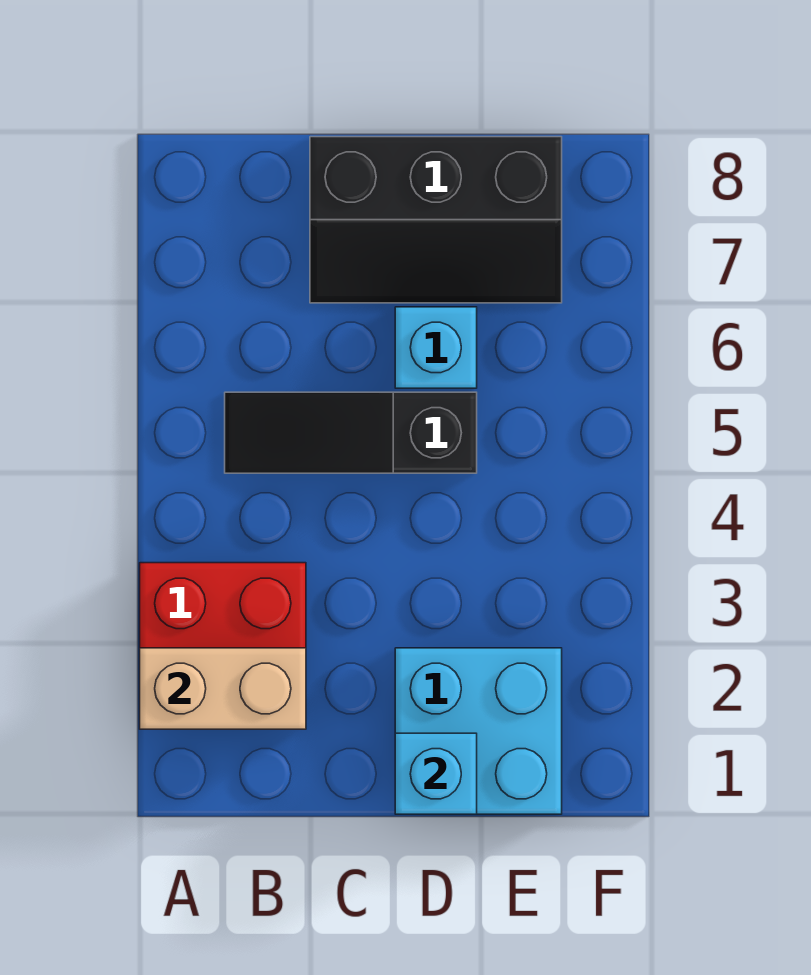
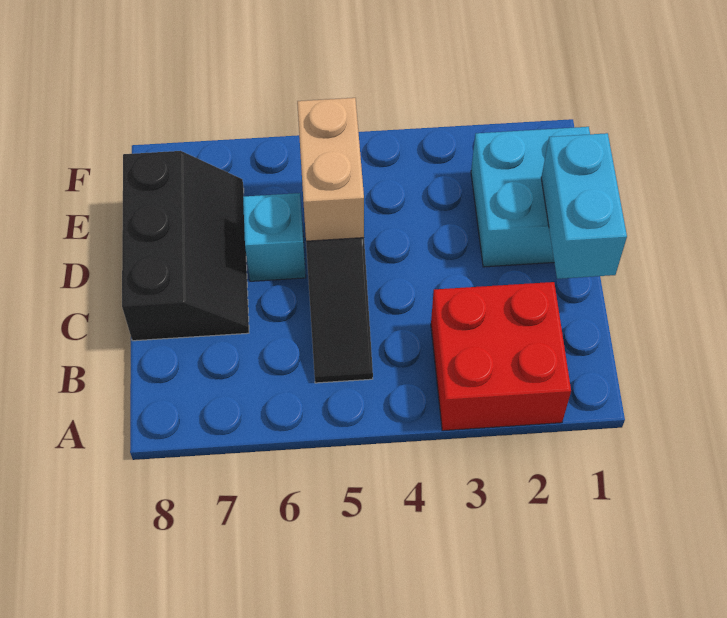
tan brick A2:B2 level 2 -> tan brick D5:E5 level 2
cyan brick D1 level 2 -> cyan brick C1:D1 level 2

